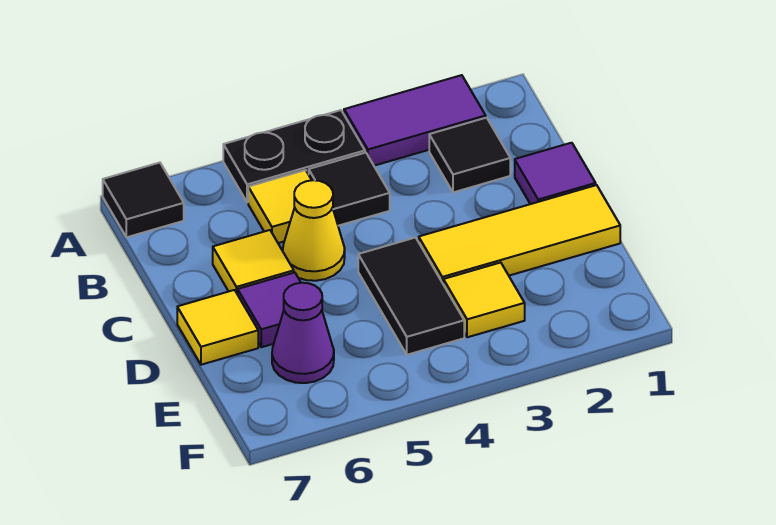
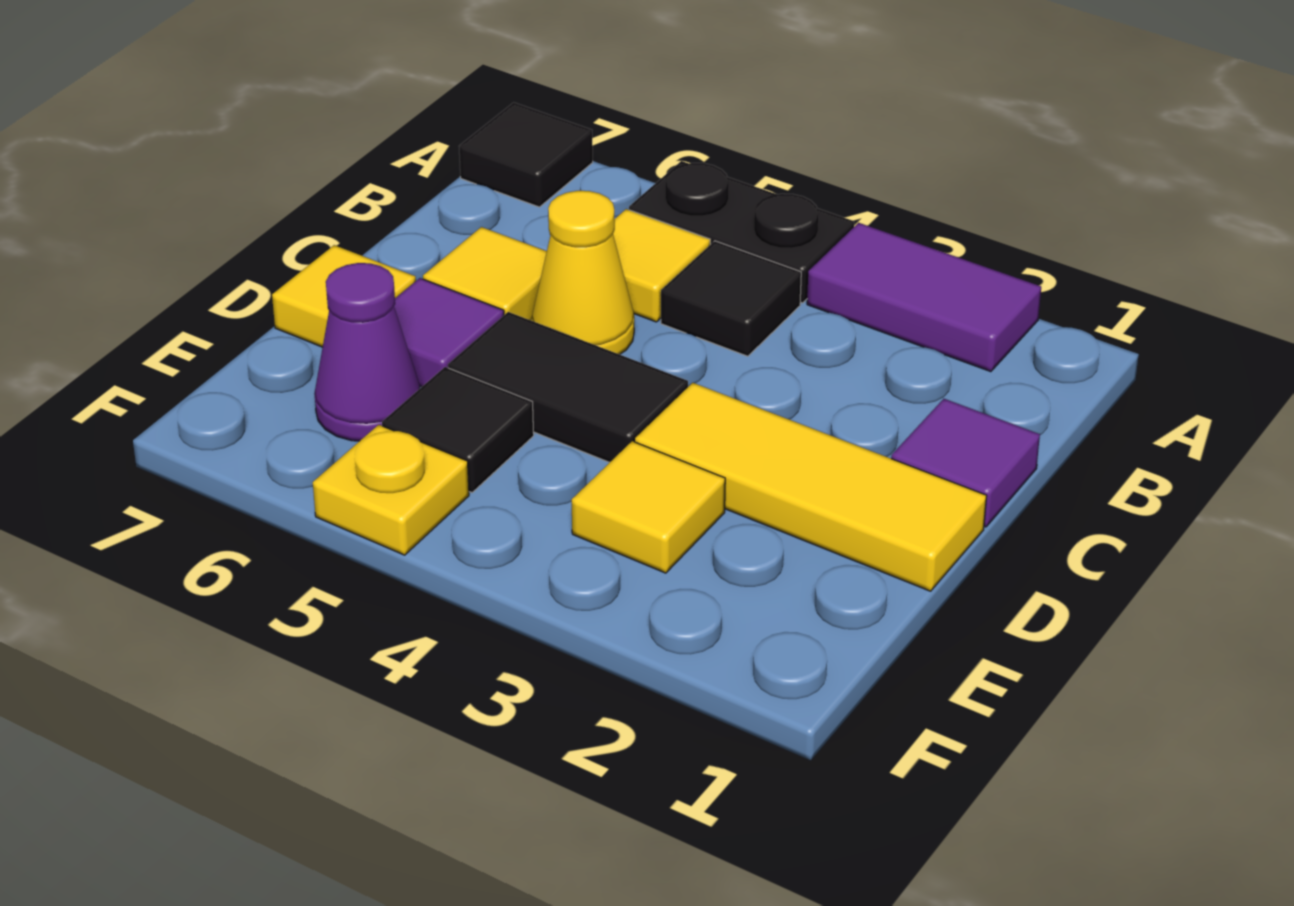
black tile B2 level 1 -> black tile E5 level 1
black tile D4:E4 level 1 -> black tile D4:D5 level 1
none -> yellow plate F5 level 1

